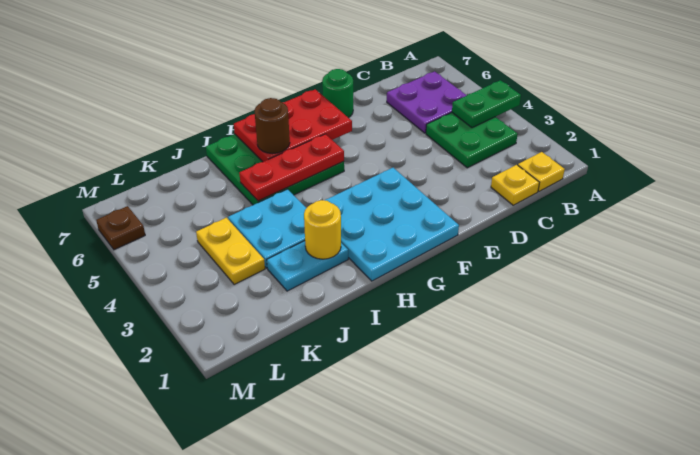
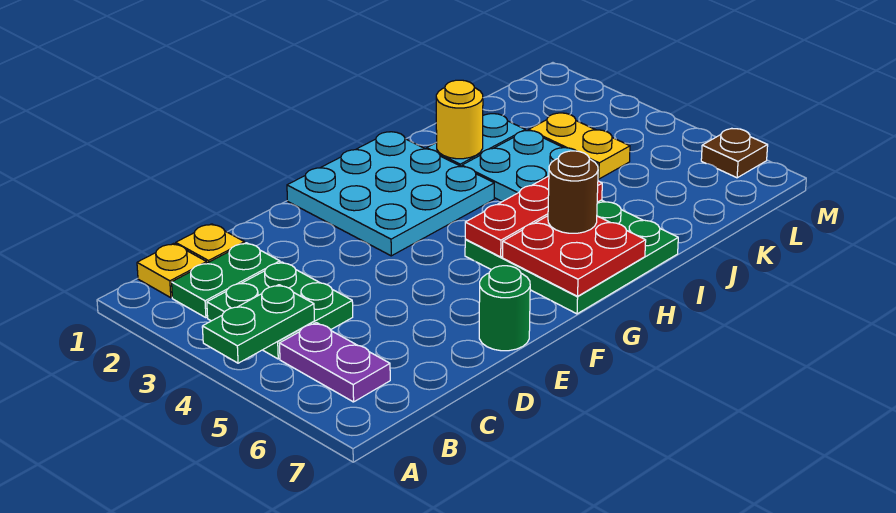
none -> green plate B2:C2 level 1
purple plate B5:C6 level 1 -> purple plate B5:B6 level 1
red plate F6:H7 level 2 -> red plate G6:H7 level 2

